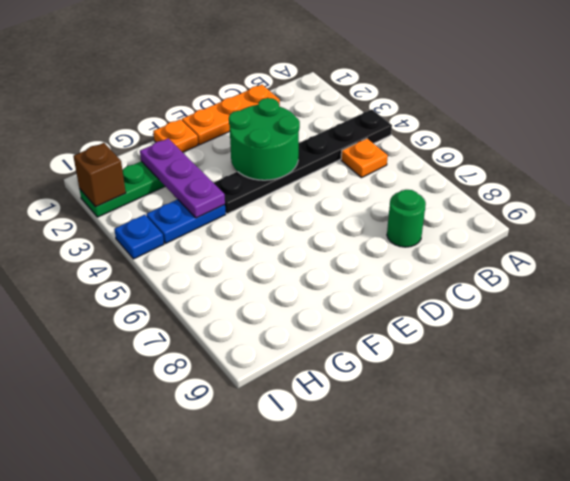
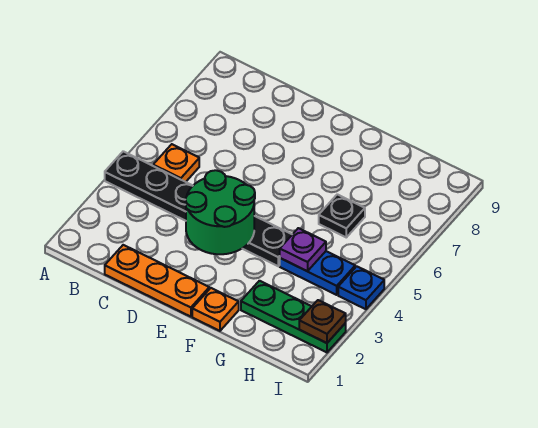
green round brick C8 level 1 -> none
purple plate G2:G4 level 2 -> purple plate G4 level 2
none -> black plate G6 level 1
brown brick I2 level 2 -> brown plate I2 level 2

